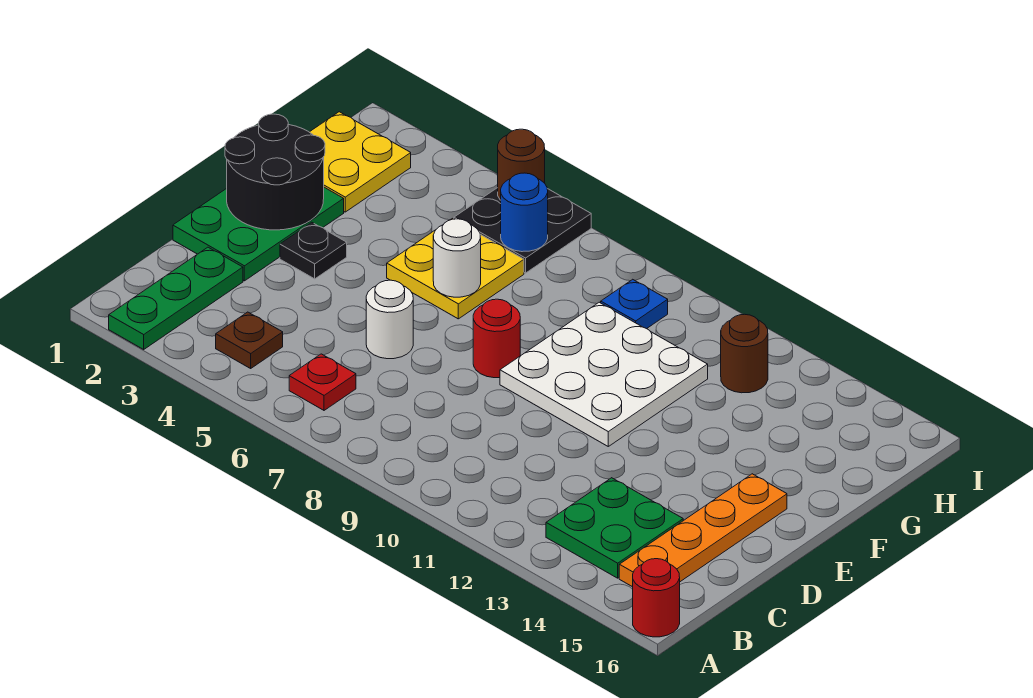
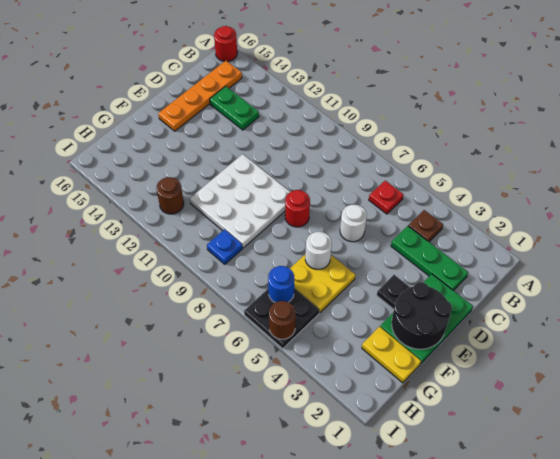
green plate A2:C2 level 1 -> green plate C2:C4 level 1
green plate B13:C14 level 1 -> green plate C13:C14 level 1
yellow plate G1:H2 level 1 -> yellow plate G1:G2 level 1

